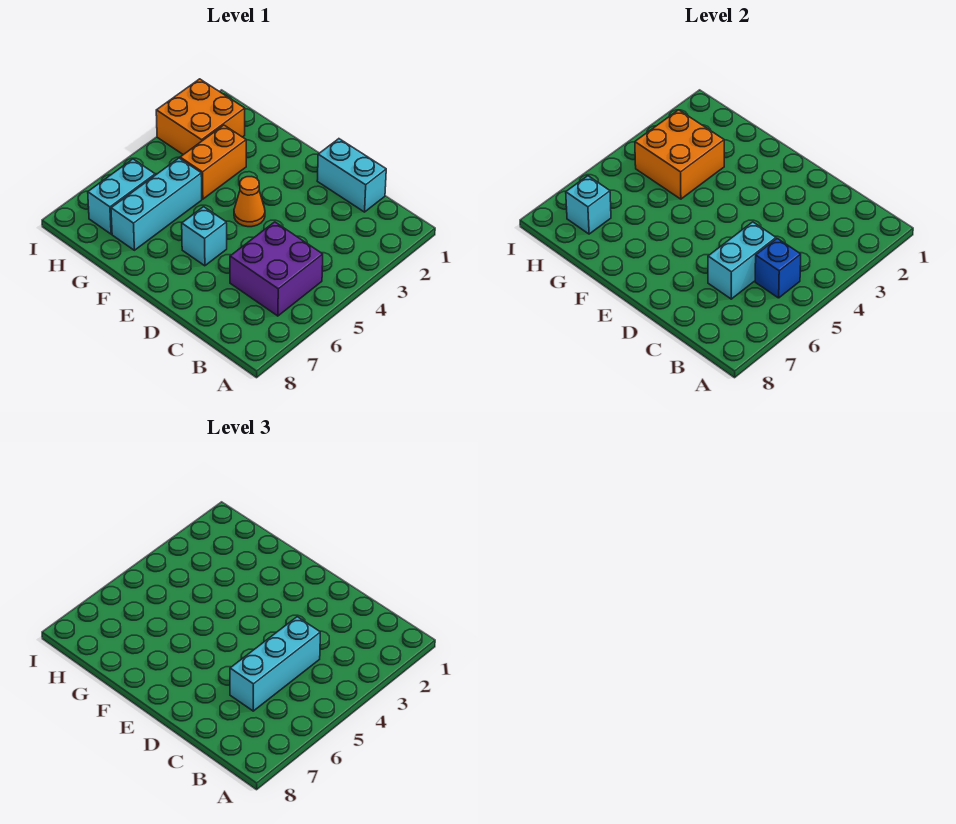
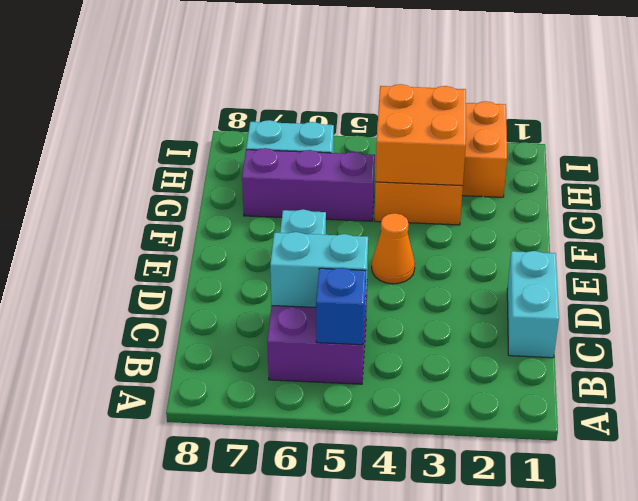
cyan brick C4:C6 level 3 -> none
cyan brick G5:G7 level 1 -> purple brick G5:G7 level 1
cyan brick H7 level 2 -> none

